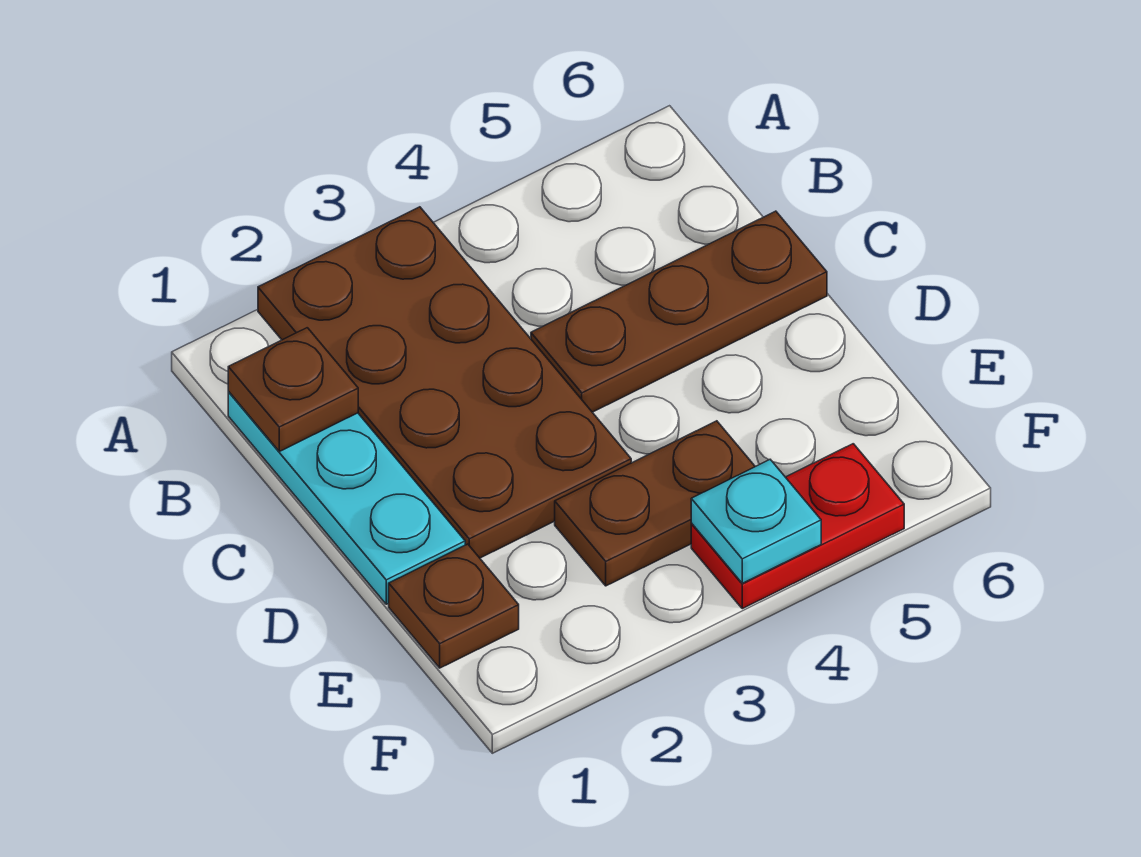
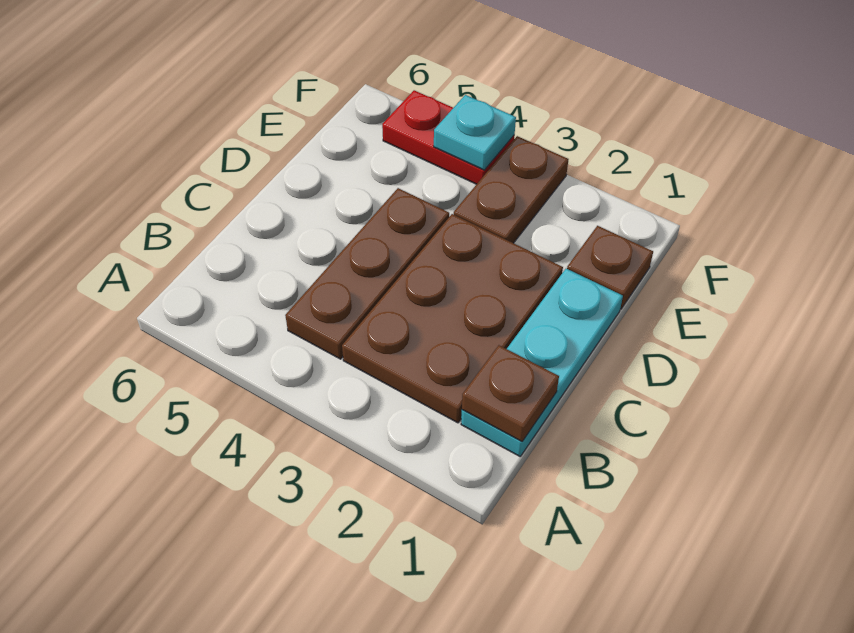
brown plate A2:D3 level 1 -> brown plate B2:D3 level 1
brown plate C4:C6 level 1 -> brown plate B4:D4 level 1
brown plate E3:E4 level 1 -> brown plate E3:F3 level 1

